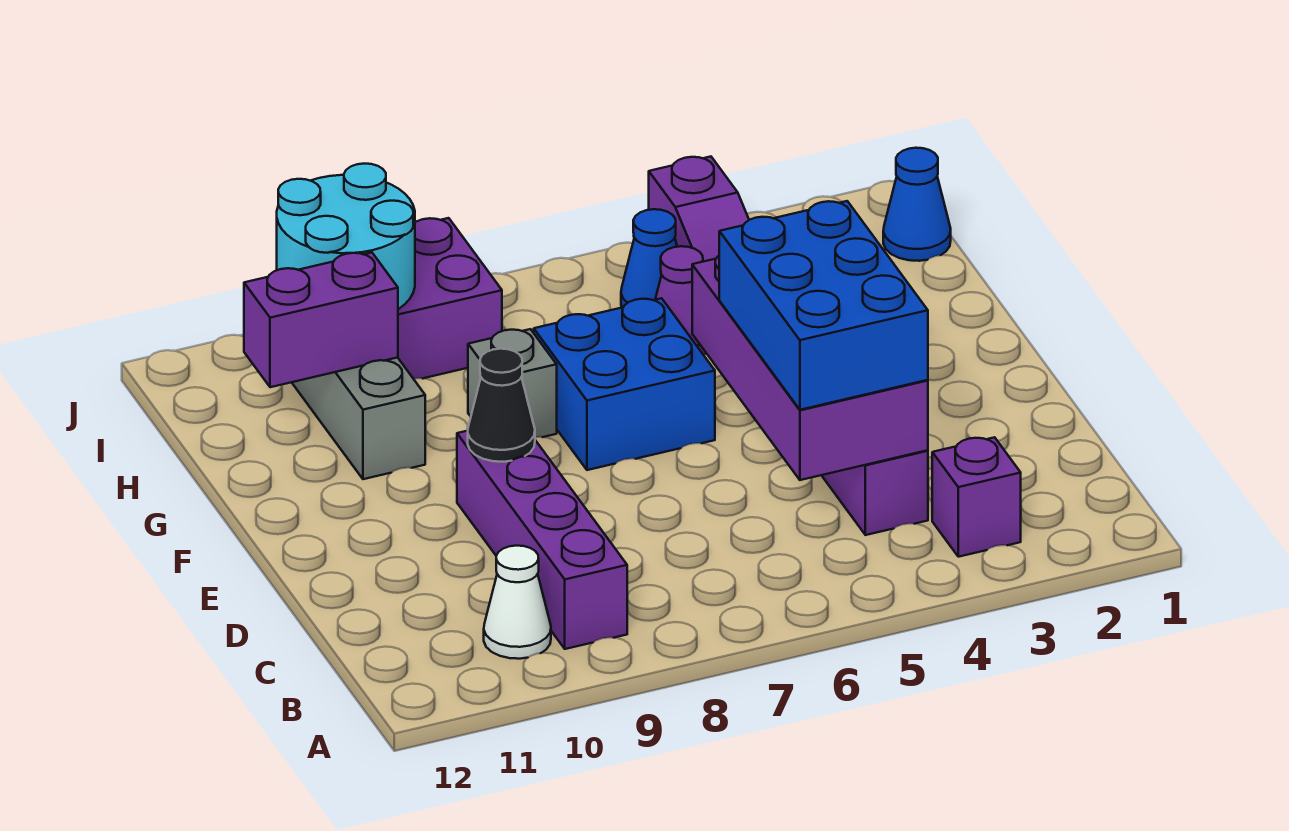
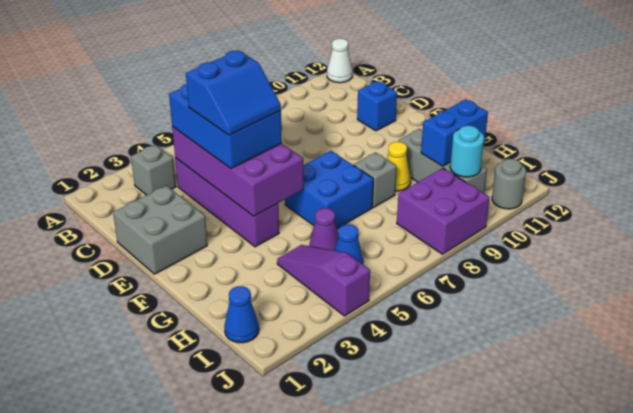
purple brick B3 level 1 -> grey brick B3 level 1
purple brick B9:E9 level 1 -> none
white cone B10 level 1 -> white cone A12 level 1
none -> grey brick D1:E2 level 1
none -> blue slope D4:E5 level 4 top D
none -> blue brick D11 level 1
black cone E9 level 2 -> none
none -> yellow cone G9 level 1
purple brick H10:H11 level 2 -> blue brick H10:H11 level 2
cyan round brick I9:J10 level 2 -> cyan round brick I10 level 2
none -> grey round brick J11 level 1

